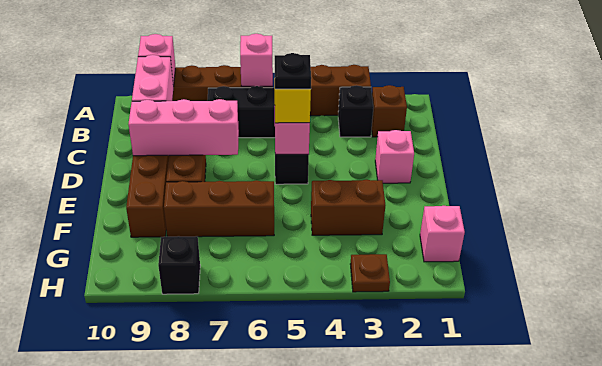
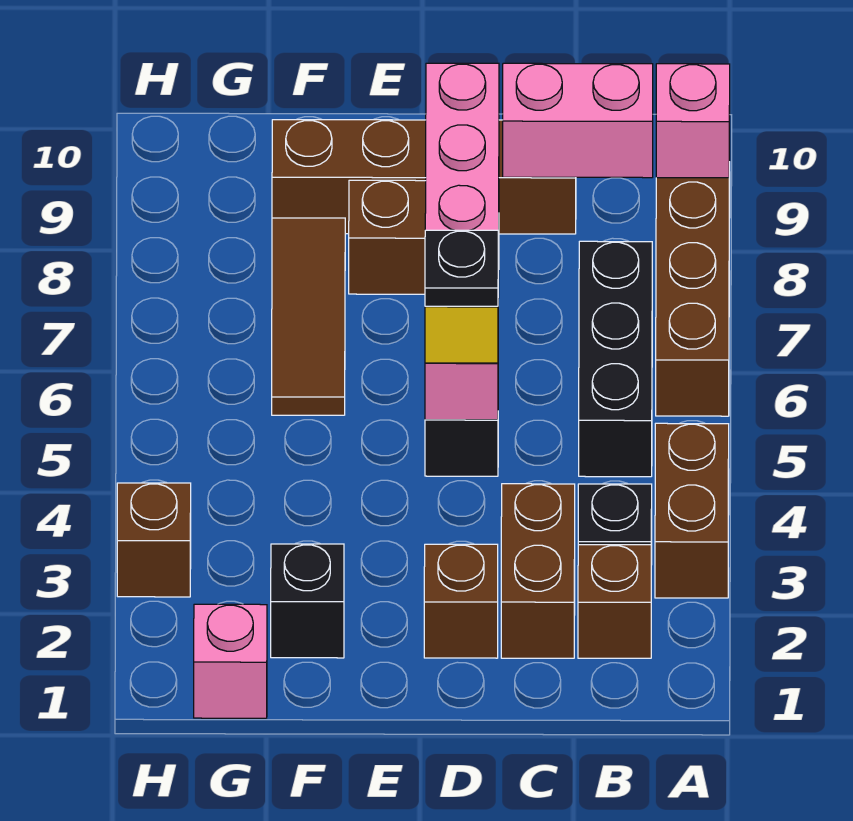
pink brick A6 level 2 -> none
pink brick D2 level 1 -> brown brick D2 level 1
brown brick F3:F4 level 1 -> brown brick C2:C3 level 1
brown brick F6:F8 level 1 -> brown tile F6:F8 level 1
brown plate H3 level 1 -> brown brick H3 level 1
black brick H8 level 1 -> black brick F2 level 1

